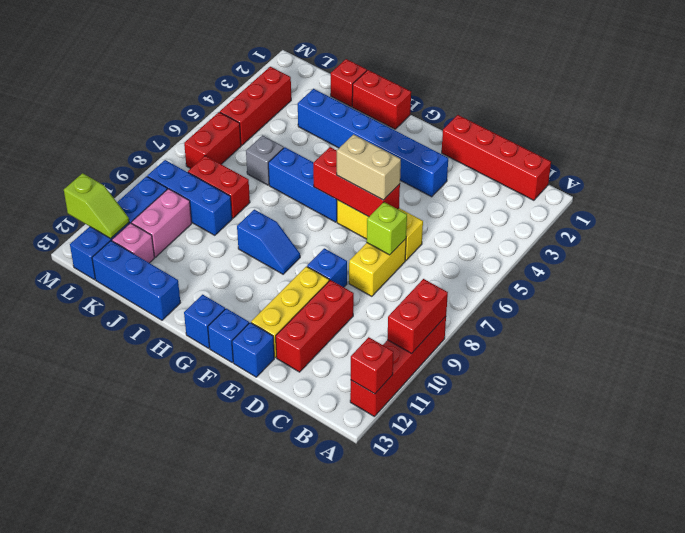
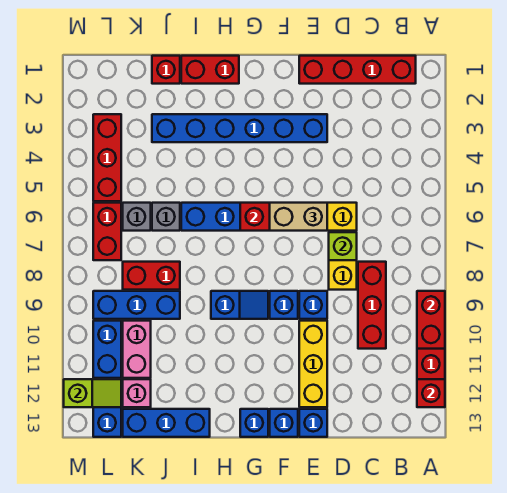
red brick D10:D12 level 1 -> red brick C8:C10 level 1
none -> blue brick F9 level 1
none -> grey brick K6 level 1

